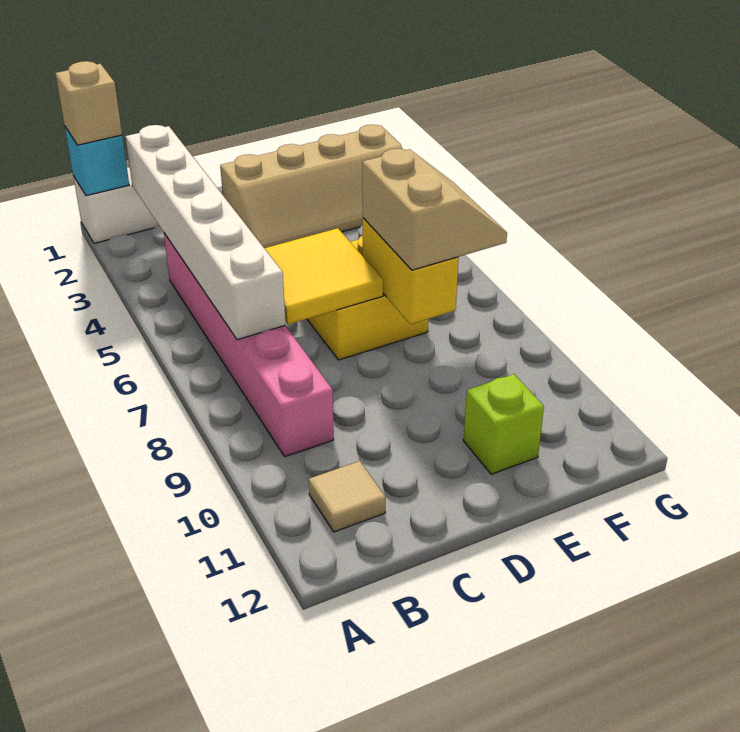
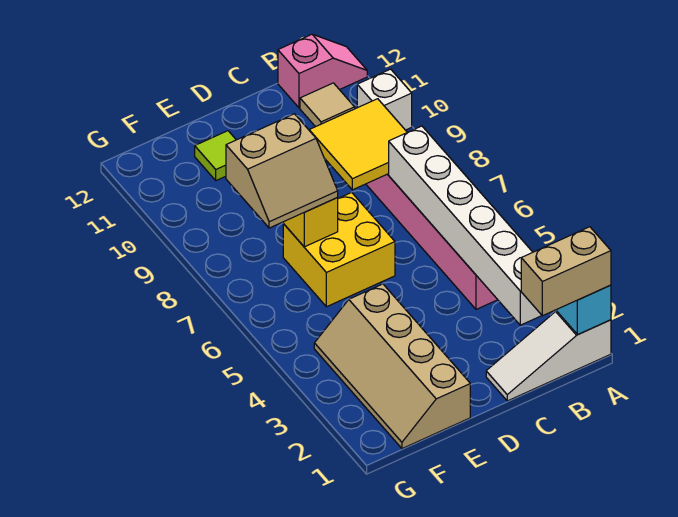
tan brick A1 level 3 -> tan brick A1:B1 level 3
none -> white brick A10 level 1
none -> pink slope A12:B12 level 1 top B
yellow tile C6:D7 level 2 -> yellow tile B8:C9 level 2
tan slope D2:G3 level 1 top 2 -> tan slope E1:F4 level 1 top E
tan slope E7:F8 level 3 top E -> tan slope E7:F8 level 3 top 8
lime brick E11 level 1 -> lime tile E11 level 1

